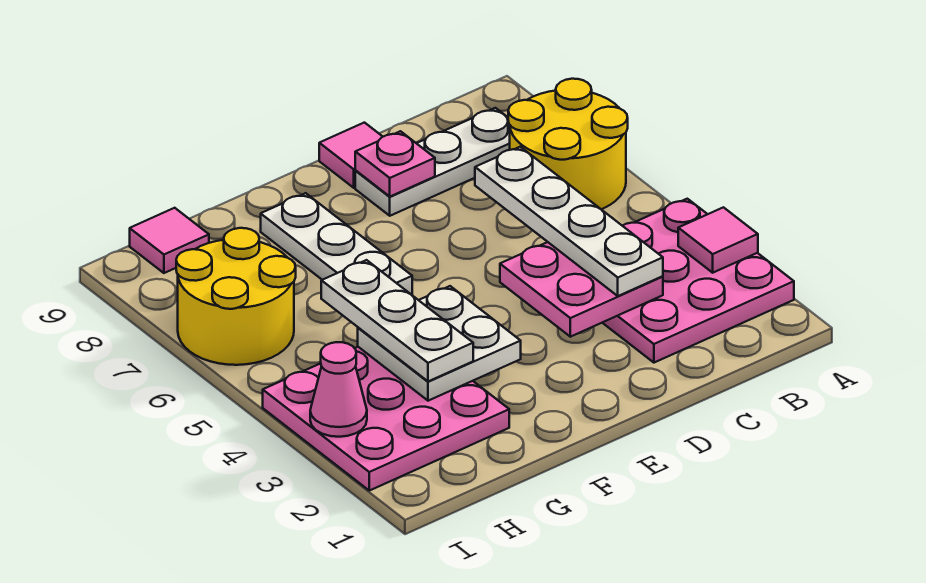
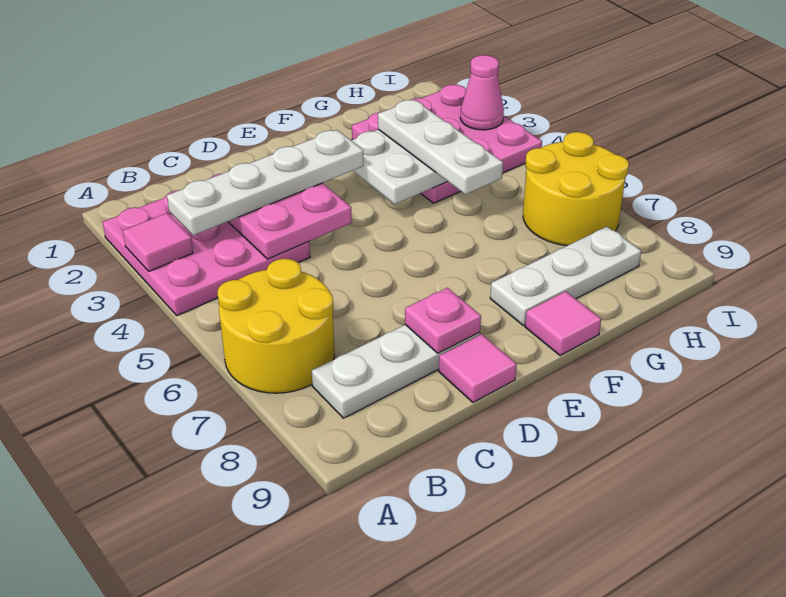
white plate C3:C6 level 3 -> white plate B3:E3 level 3
white plate F6:F8 level 1 -> white plate F8:H8 level 1
pink tile H9 level 1 -> pink tile F9 level 1

